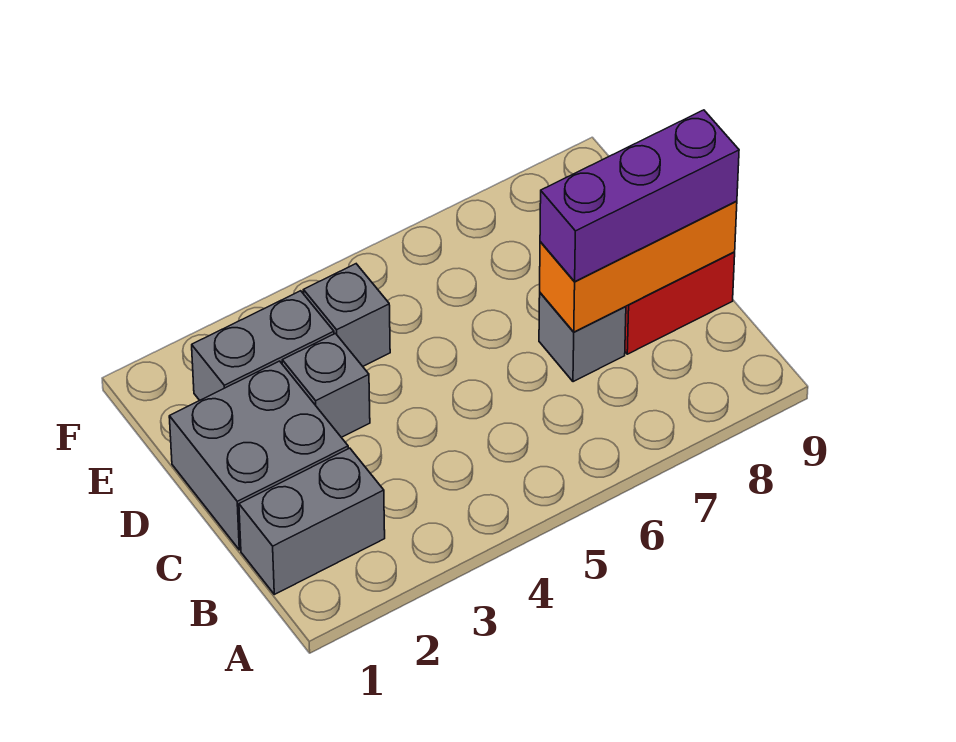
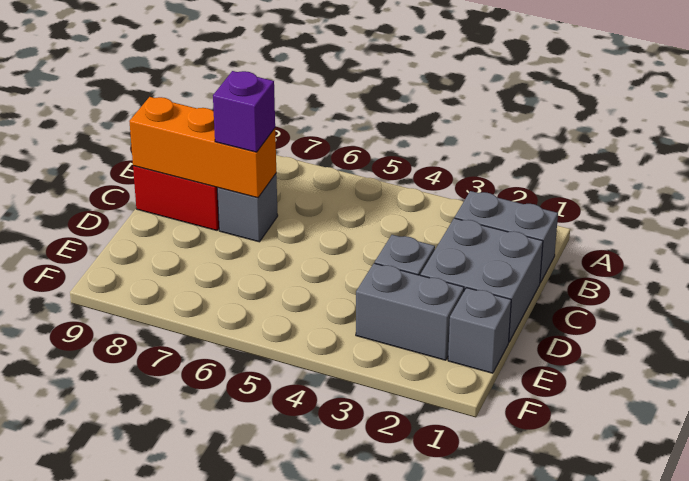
purple brick C7:C9 level 3 -> purple brick C7 level 3
grey brick E4 level 1 -> grey brick E1 level 1

